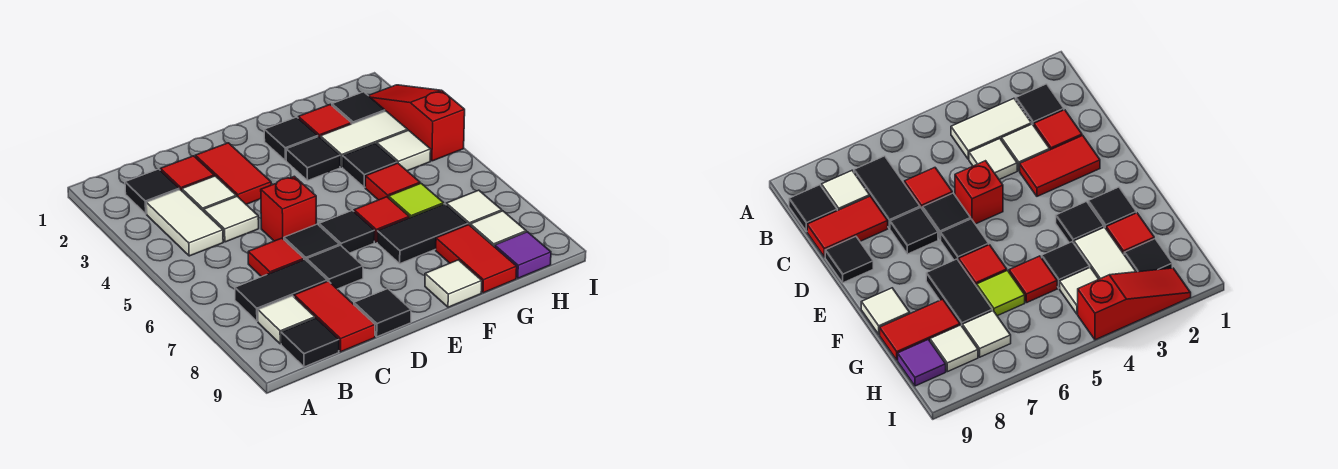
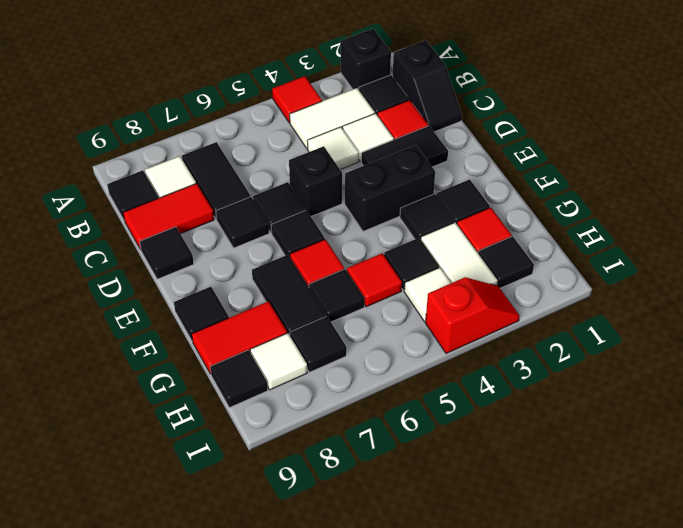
none -> black brick A2 level 1
none -> black slope B1:C1 level 1 top B
red tile C6 level 1 -> red tile A4 level 1
red tile D2:D3 level 1 -> black tile D2:D3 level 1
red brick D5 level 1 -> black brick D5 level 1
none -> black brick E3:E4 level 1
white tile F9 level 1 -> black tile F9 level 1
lime tile G6 level 1 -> black tile G6 level 1
white tile H7 level 1 -> black tile H7 level 1
purple tile H9 level 1 -> black tile H9 level 1
red slope I2:I4 level 1 top 4 -> red slope I3:I4 level 1 top 4

